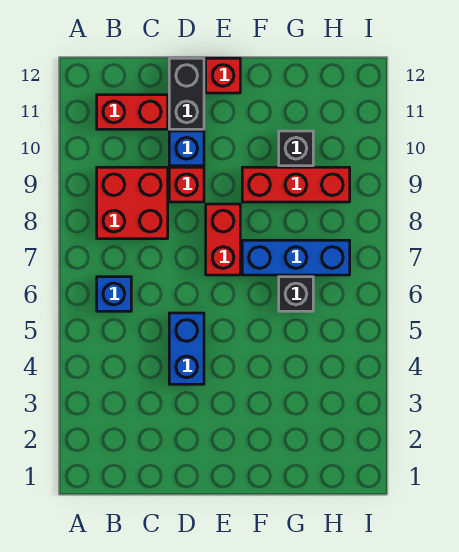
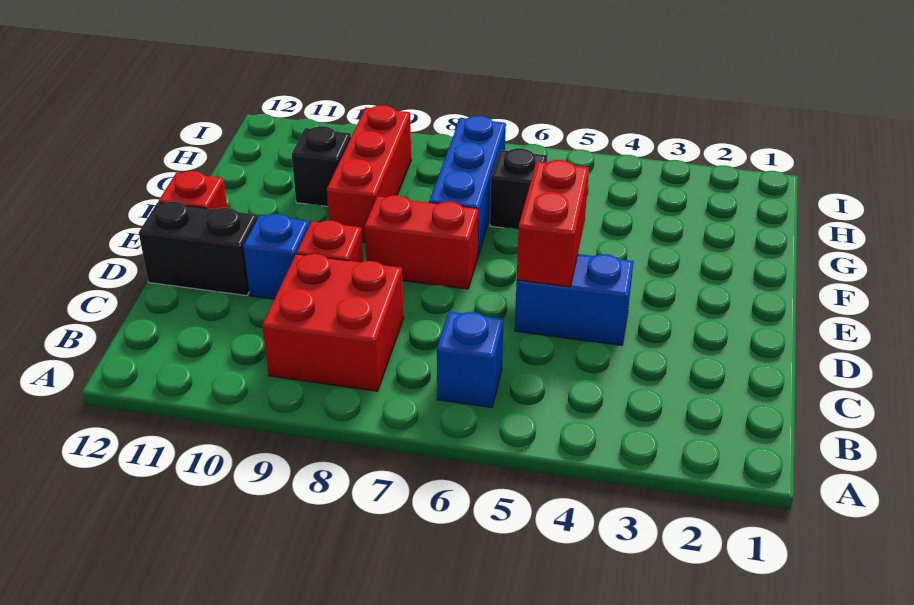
red brick B11:C11 level 1 -> red brick D5:E5 level 2

